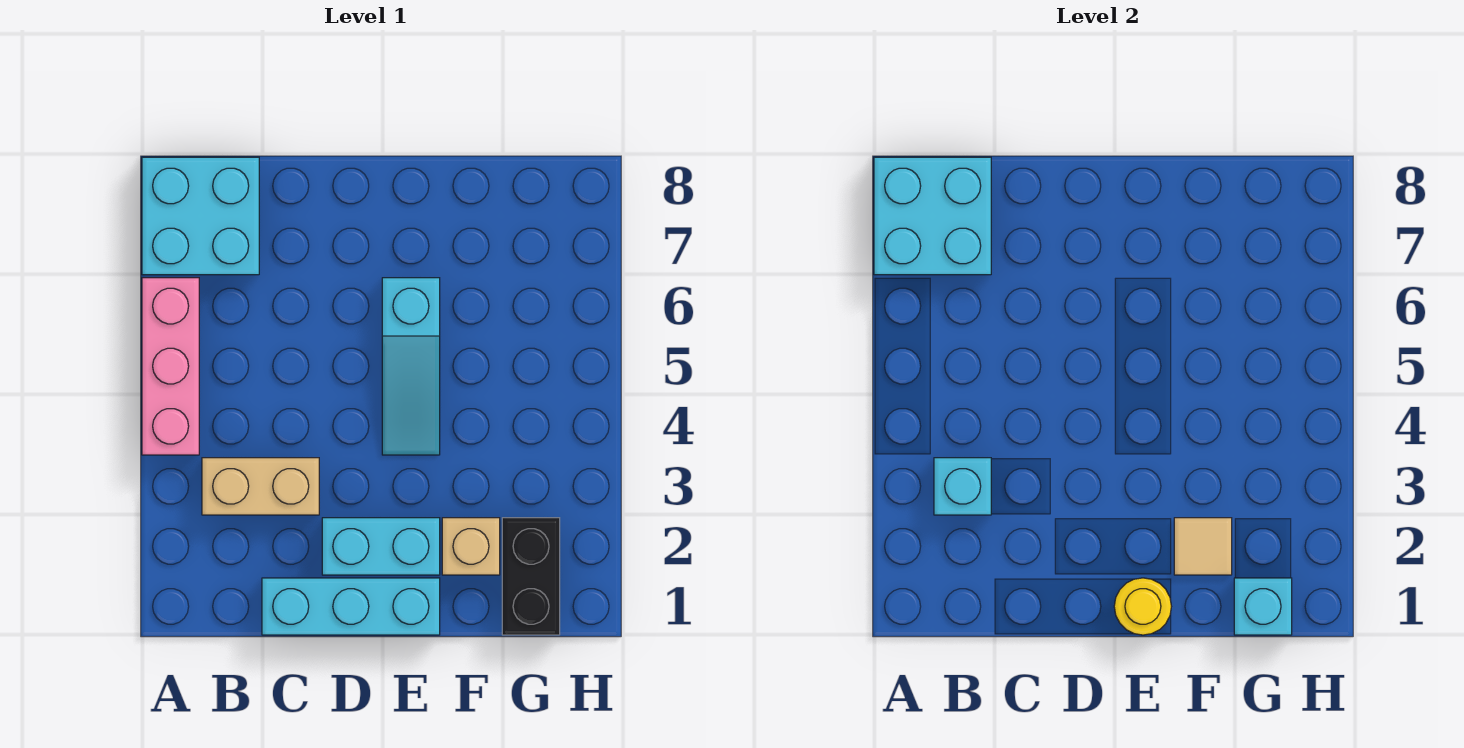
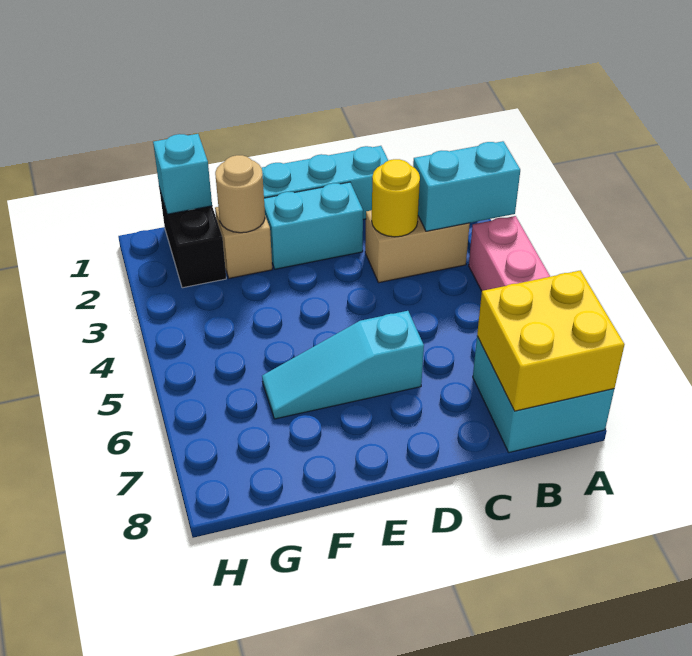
cyan brick A7:B8 level 2 -> yellow brick A7:B8 level 2
cyan brick B3 level 2 -> cyan brick A3:B3 level 2
yellow round brick E1 level 2 -> yellow round brick C3 level 2
cyan slope E4:E6 level 1 top 6 -> cyan slope D6:F6 level 1 top D
tan tile F2 level 2 -> tan round brick F2 level 2

